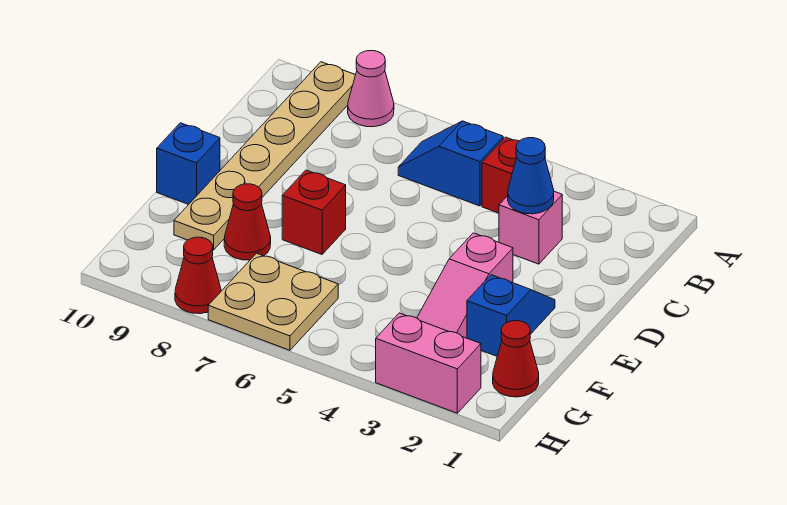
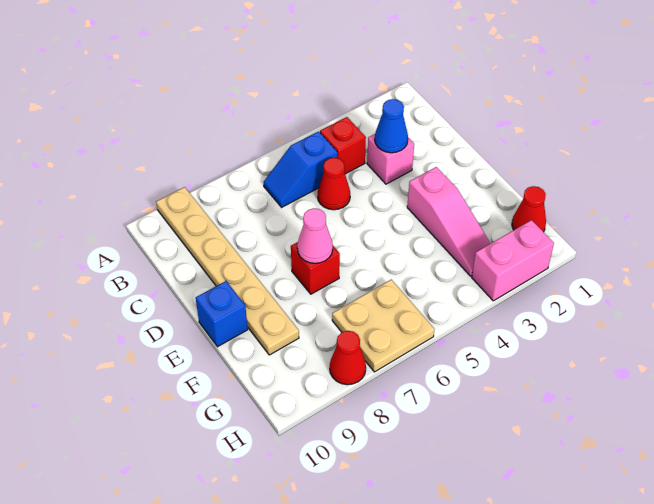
pink cone A8 level 1 -> pink cone E7 level 2
blue slope E2:F2 level 1 top F -> none
red cone F8 level 1 -> red cone C5 level 1

